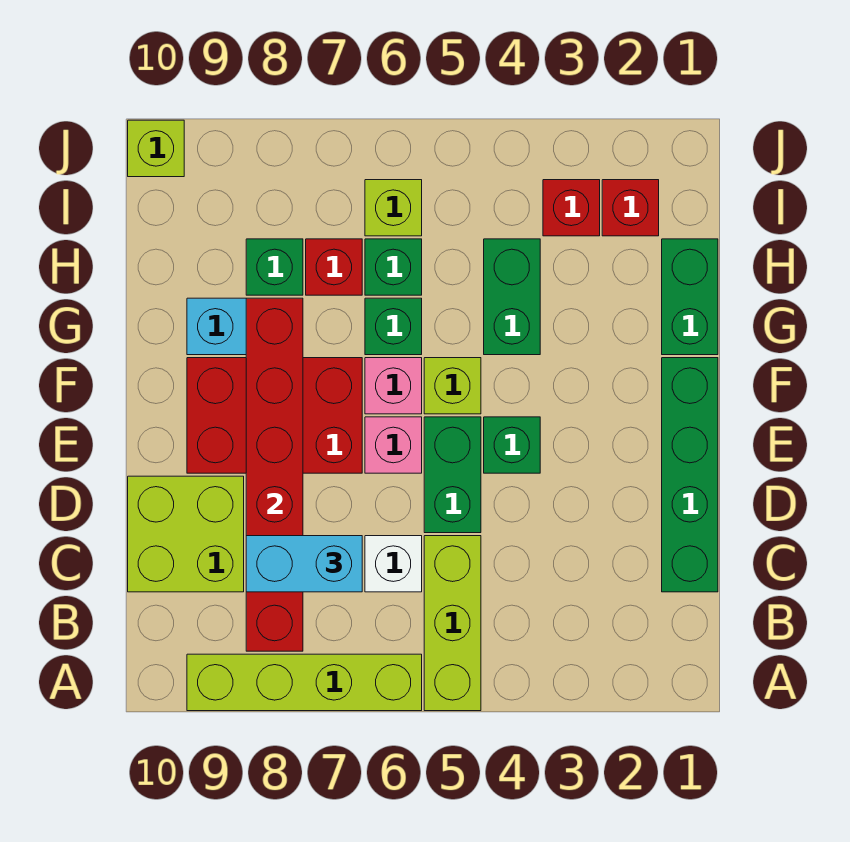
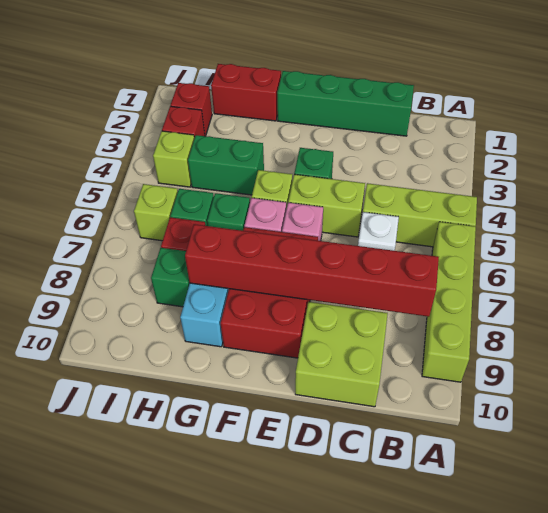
cyan brick C7:C8 level 3 -> none
green brick D5:E5 level 1 -> lime brick D5:E5 level 1
green brick G1:H1 level 1 -> red brick G1:H1 level 1
lime brick J10 level 1 -> lime brick I4 level 1

